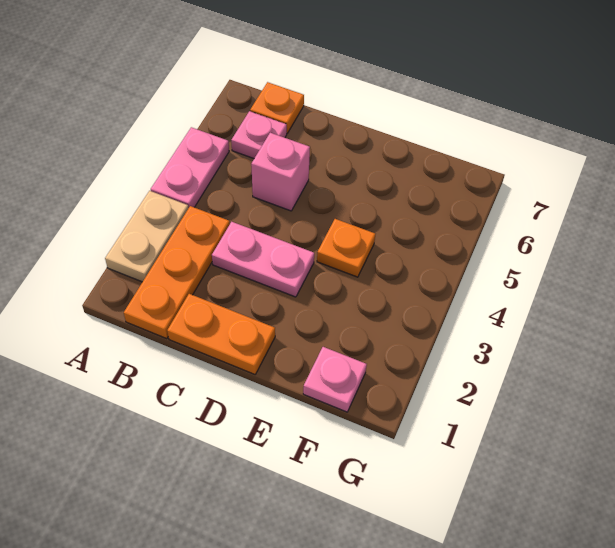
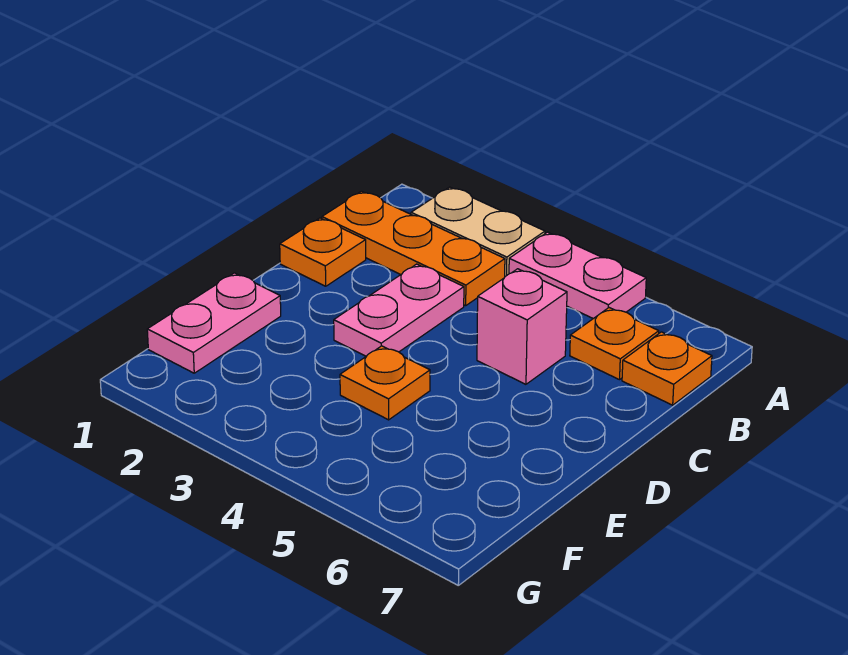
pink plate B6 level 1 -> orange plate B6 level 1
orange plate C1:D1 level 1 -> orange plate C1 level 1
pink plate F1 level 1 -> pink plate E1:F1 level 1

